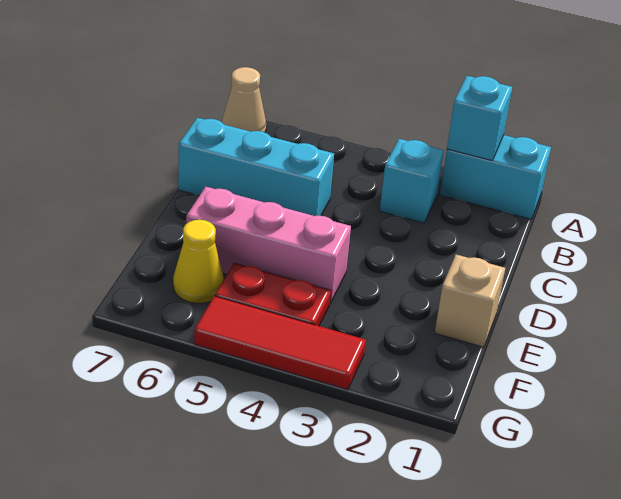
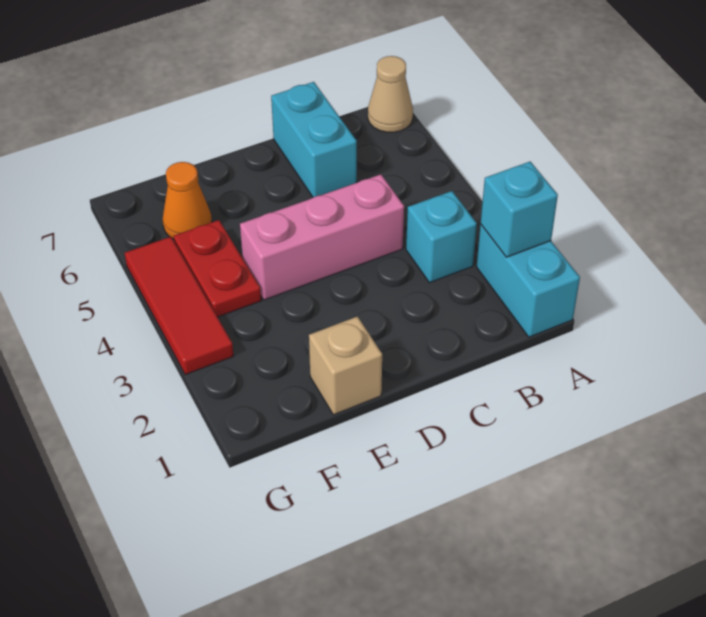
cyan brick C5:C7 level 1 -> cyan brick C6:C7 level 1
pink brick E4:E6 level 1 -> pink brick C4:E4 level 1
yellow cone F6 level 1 -> orange cone F6 level 1

